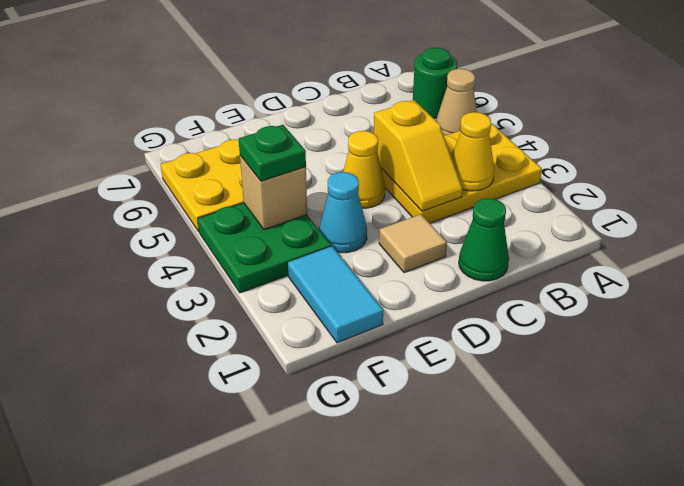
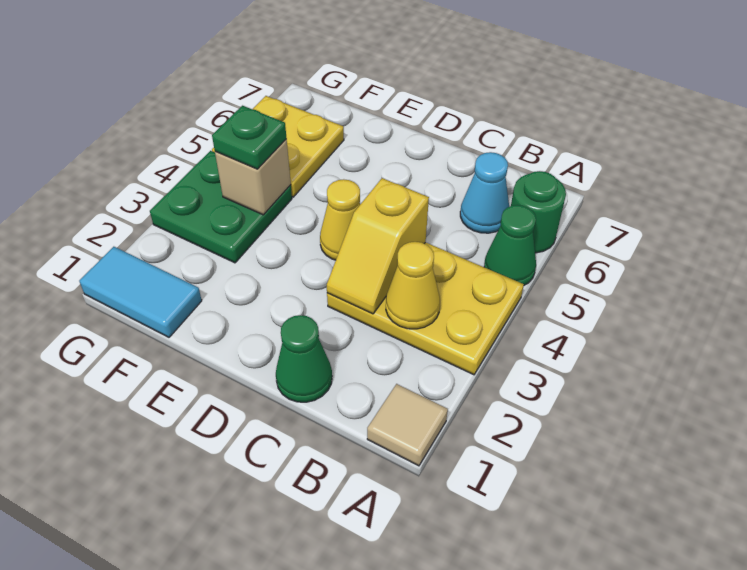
tan cone A5 level 1 -> green cone A5 level 1
tan tile D2 level 1 -> tan tile A1 level 1
cyan cone E3 level 1 -> cyan cone B6 level 1
cyan tile F1:F2 level 1 -> cyan tile F1:G1 level 1

